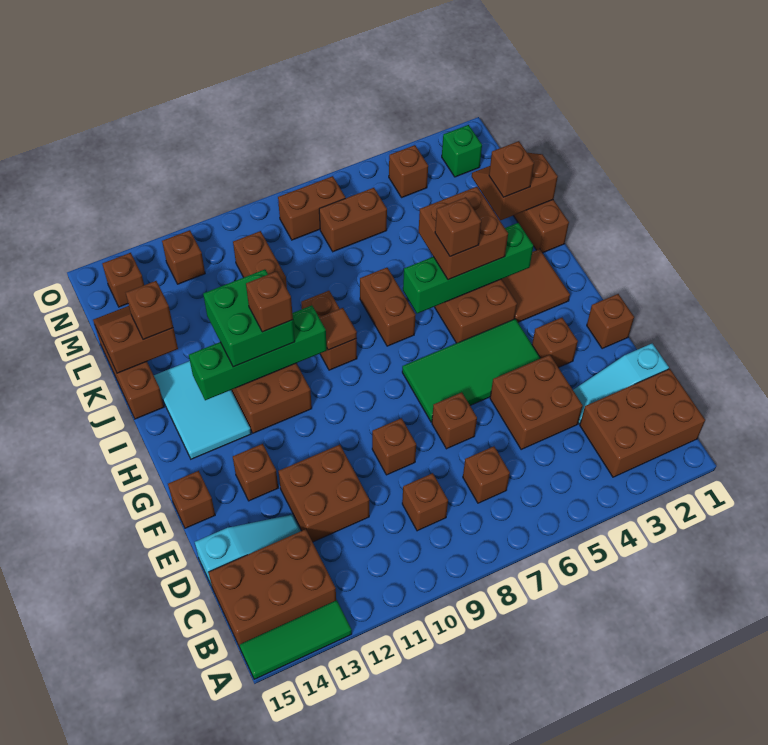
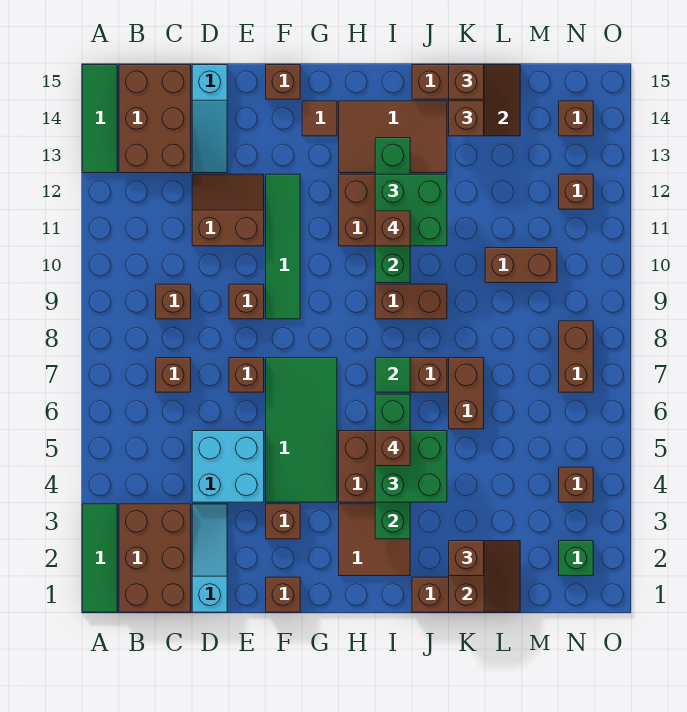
none -> green tile A1:A3 level 1
brown brick D4:E5 level 1 -> cyan brick D4:E5 level 1
brown brick D11:E12 level 1 -> brown slope D11:E12 level 1 top 11
none -> green tile F9:F12 level 1
brown brick F13 level 1 -> brown brick K15 level 3
cyan tile H13:J14 level 1 -> brown tile H13:J14 level 1
brown brick I4:J5 level 3 -> green brick I4:J5 level 3
none -> green tile I7 level 2
brown tile I9 level 2 -> brown tile G14 level 1
brown brick M6:M7 level 1 -> brown brick K6:K7 level 1

